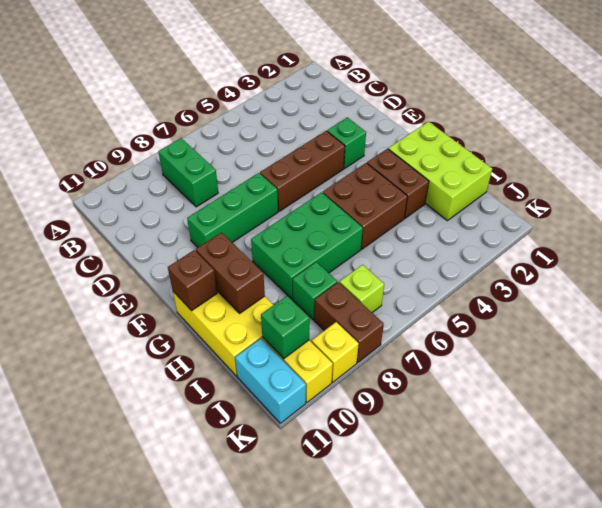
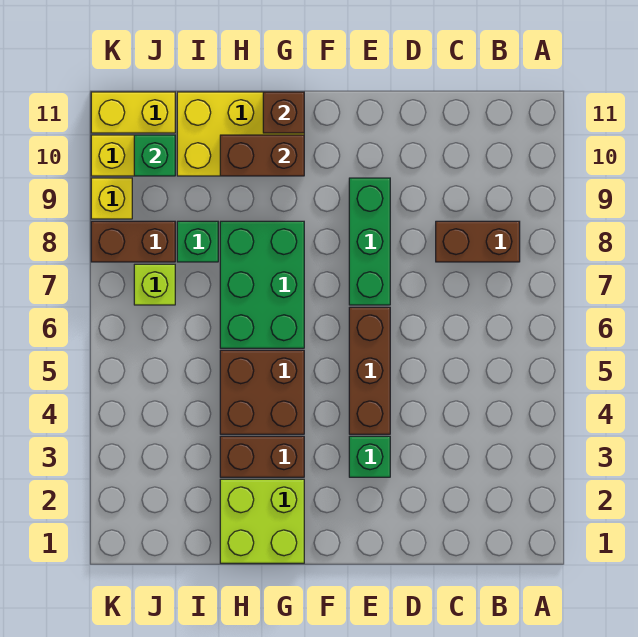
green brick B8:C8 level 1 -> brown brick B8:C8 level 1
lime brick G1:I2 level 1 -> lime brick G1:H2 level 1
cyan brick J11:K11 level 1 -> yellow brick J11:K11 level 1

